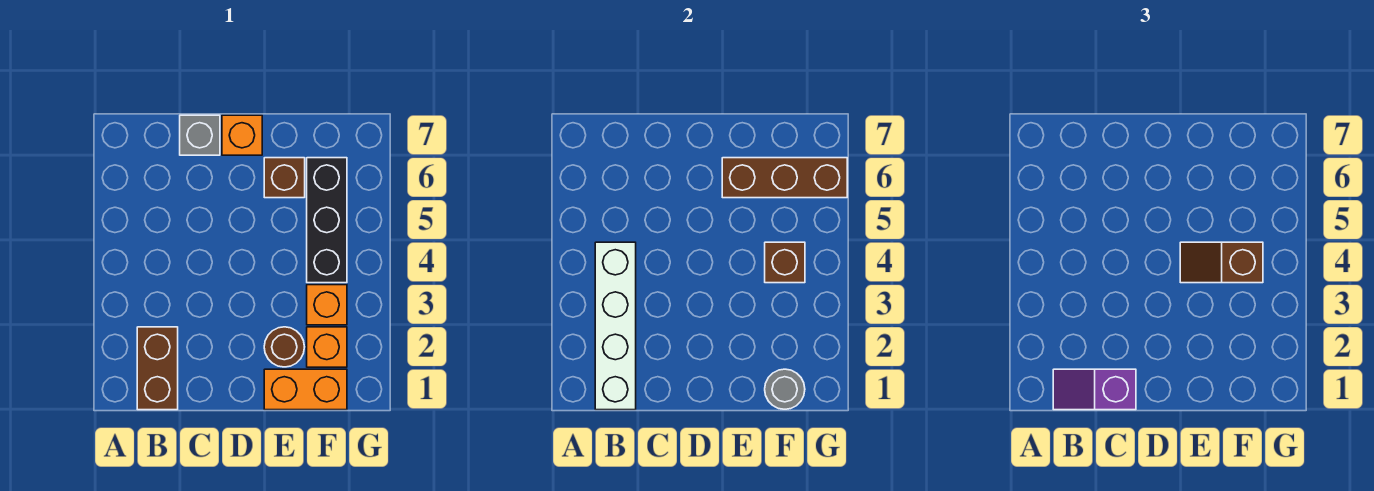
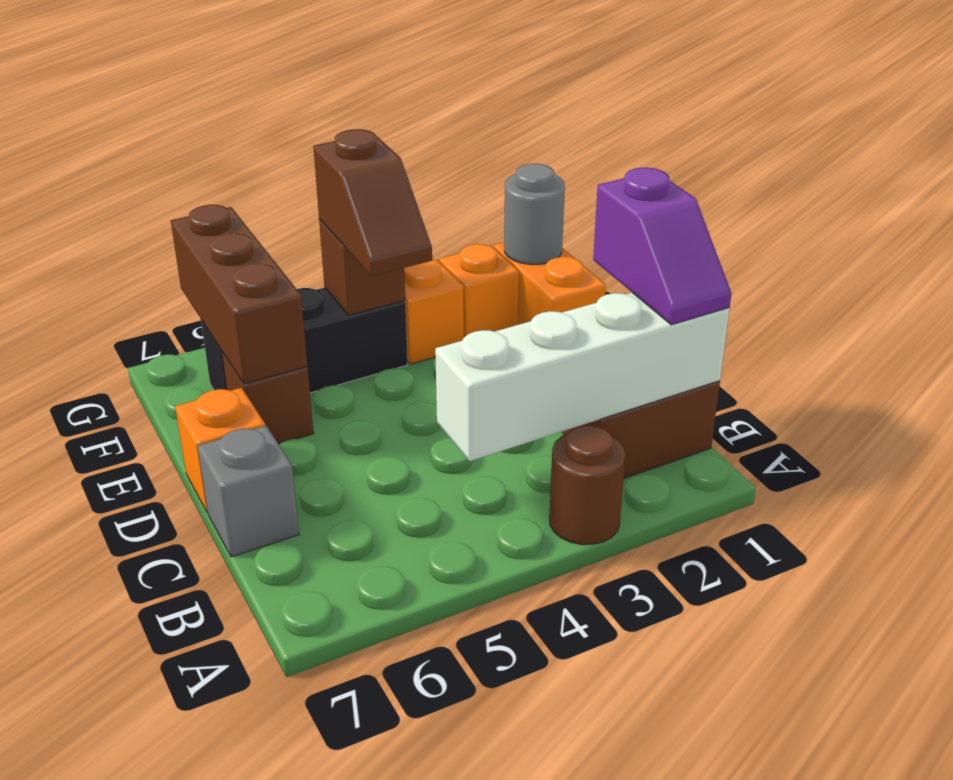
brown round brick E2 level 1 -> brown round brick A3 level 1

